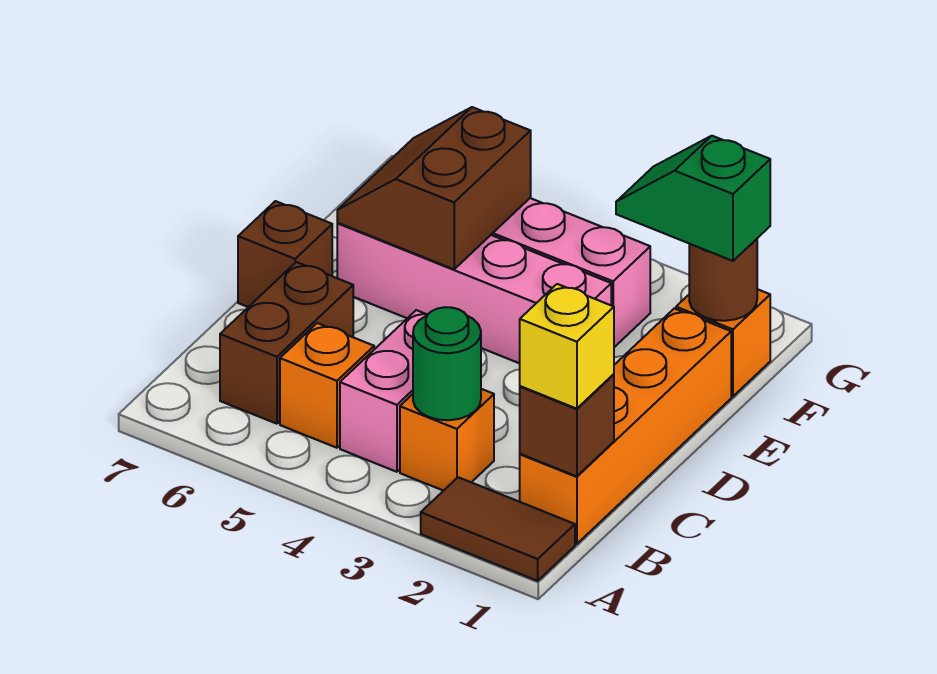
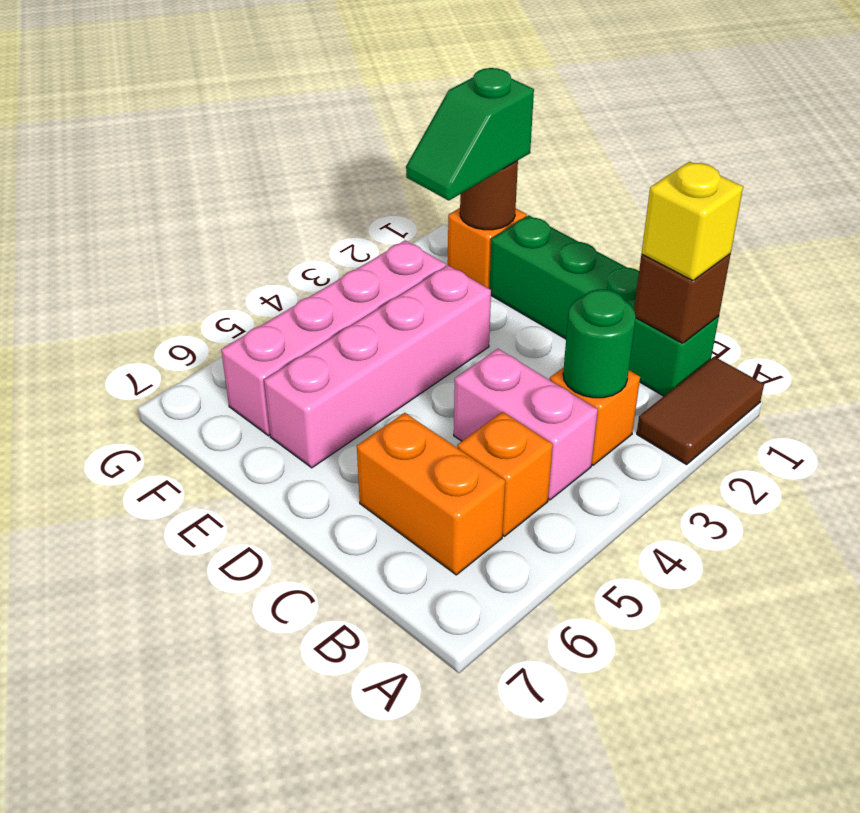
orange brick B1:E1 level 1 -> green brick B1:E1 level 1
brown brick B6:C6 level 1 -> orange brick B6:C6 level 1
brown brick D7 level 1 -> none
brown slope E5:F6 level 2 top 5 -> none

